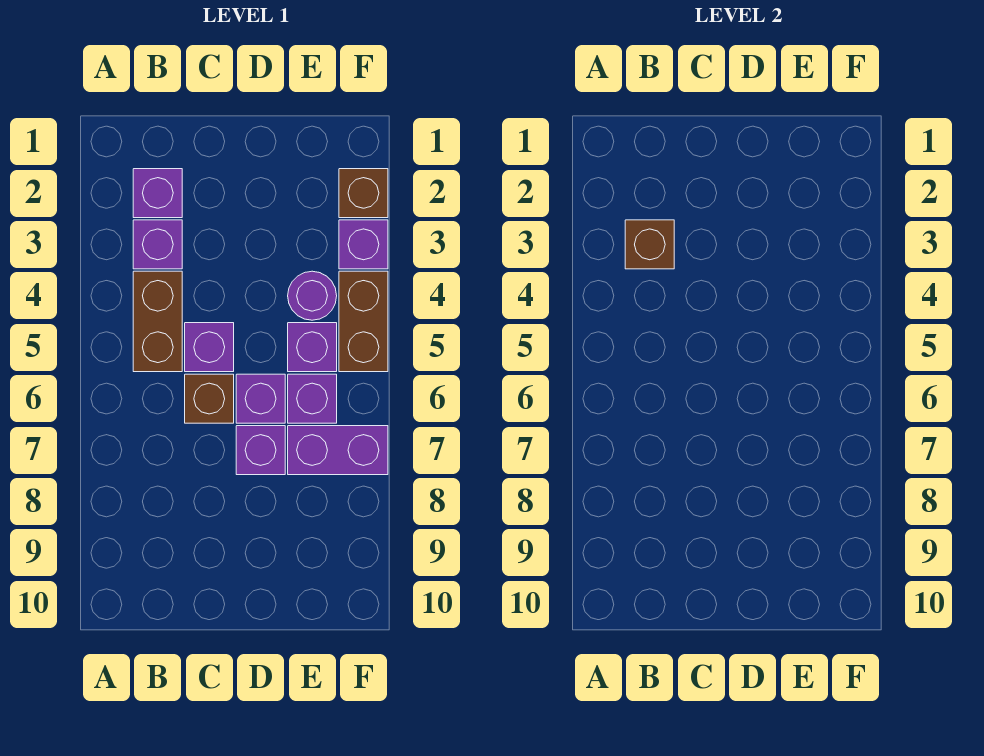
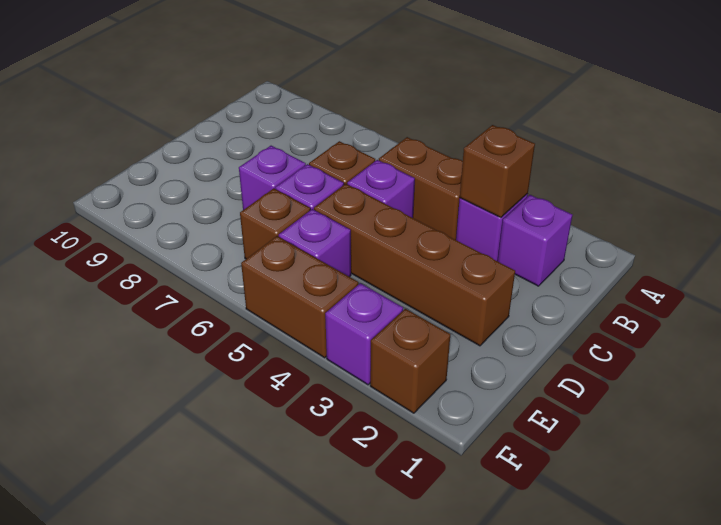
none -> brown brick D2:D5 level 1
purple round brick E4 level 1 -> none
purple brick E6 level 1 -> brown brick E6 level 1
purple brick E7:F7 level 1 -> none

